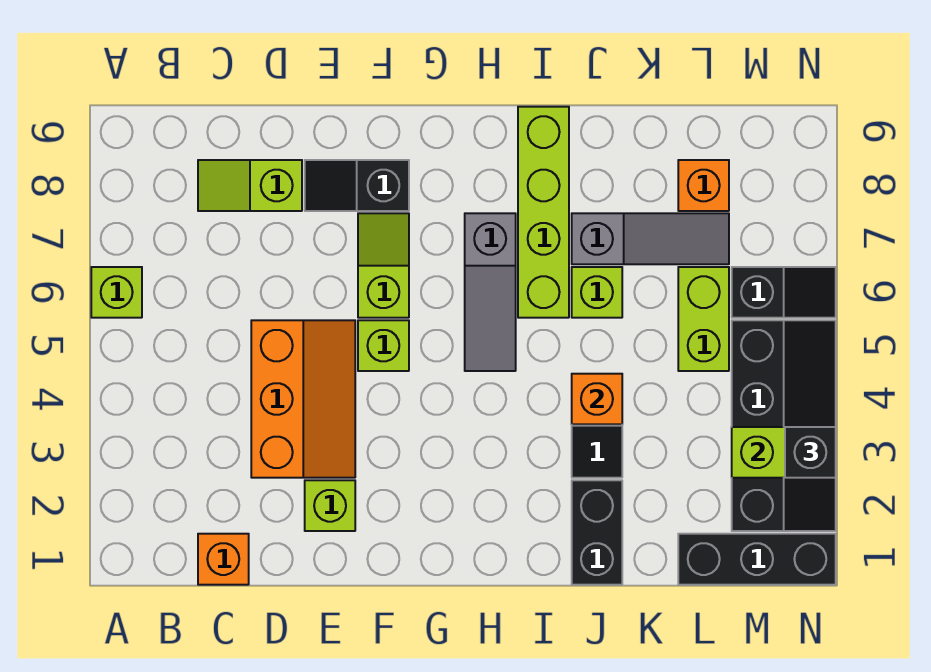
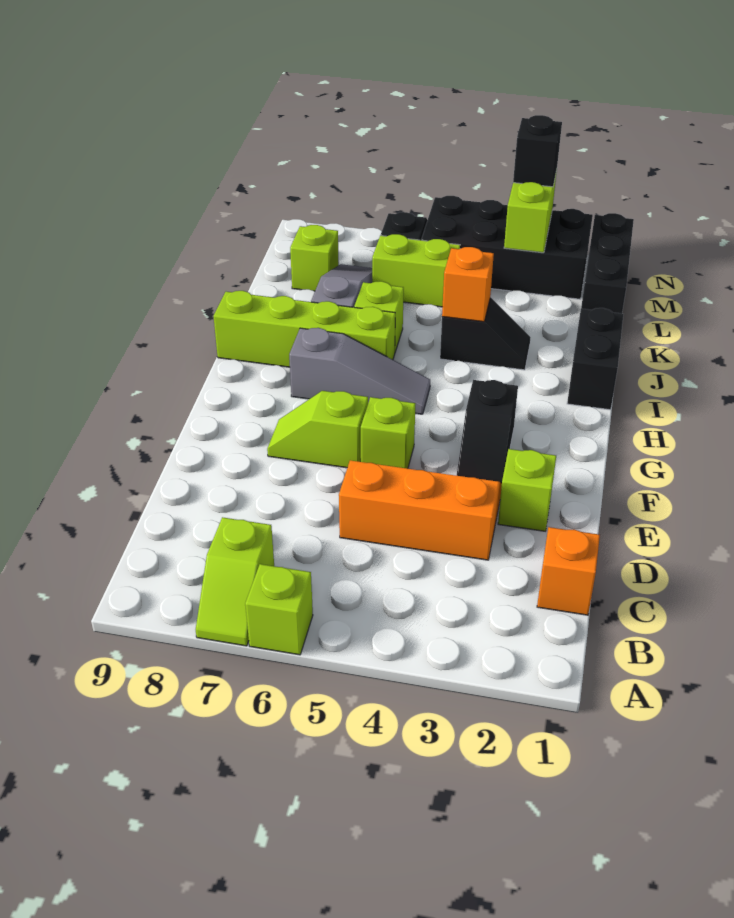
lime slope C8:D8 level 1 top D -> lime slope A7:B7 level 1 top B
black slope E8:F8 level 1 top F -> black slope F3:G3 level 1 top G
black brick J1:J2 level 1 -> black brick I1:J1 level 1
orange brick L8 level 1 -> lime brick L8 level 1
black slope M2:N5 level 1 top M -> black brick M2:N5 level 1

